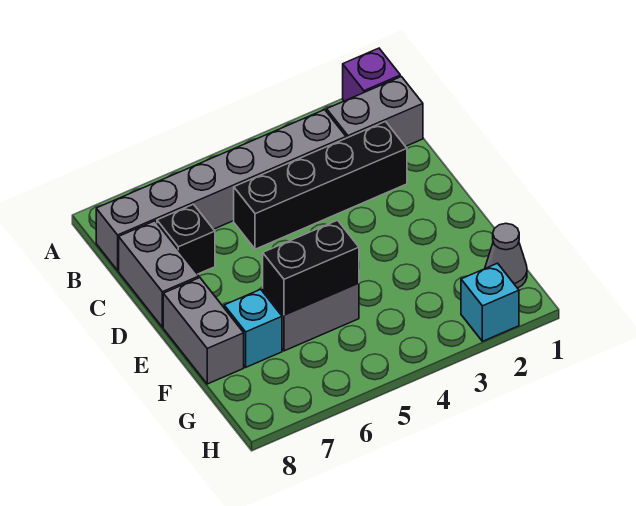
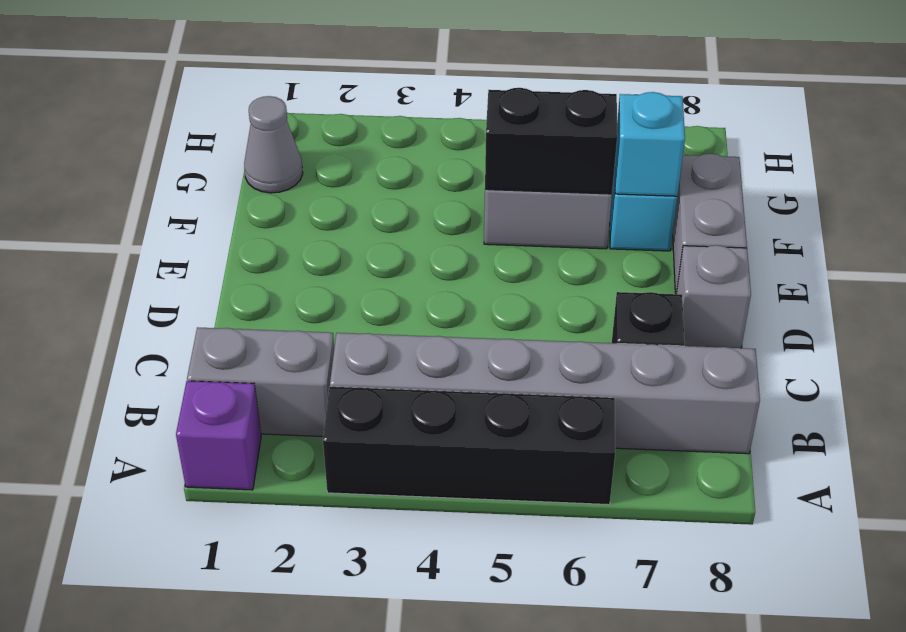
black brick C2:C5 level 1 -> black brick A3:A6 level 1
grey brick C8:D8 level 1 -> grey brick D8 level 1
cyan brick H2 level 1 -> cyan brick F7 level 2

